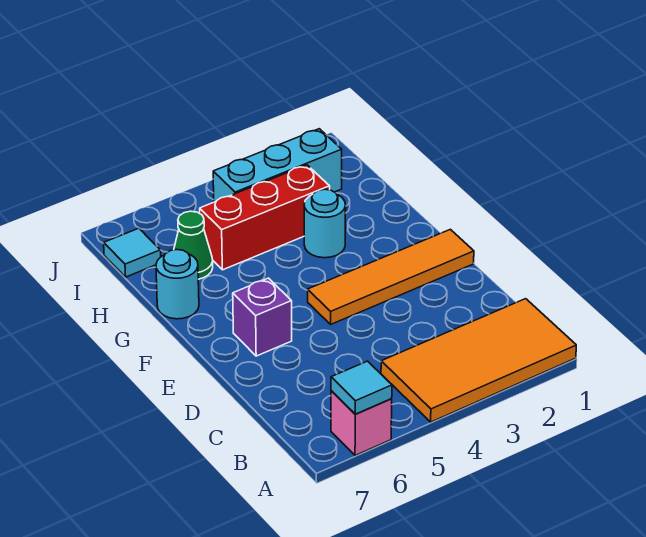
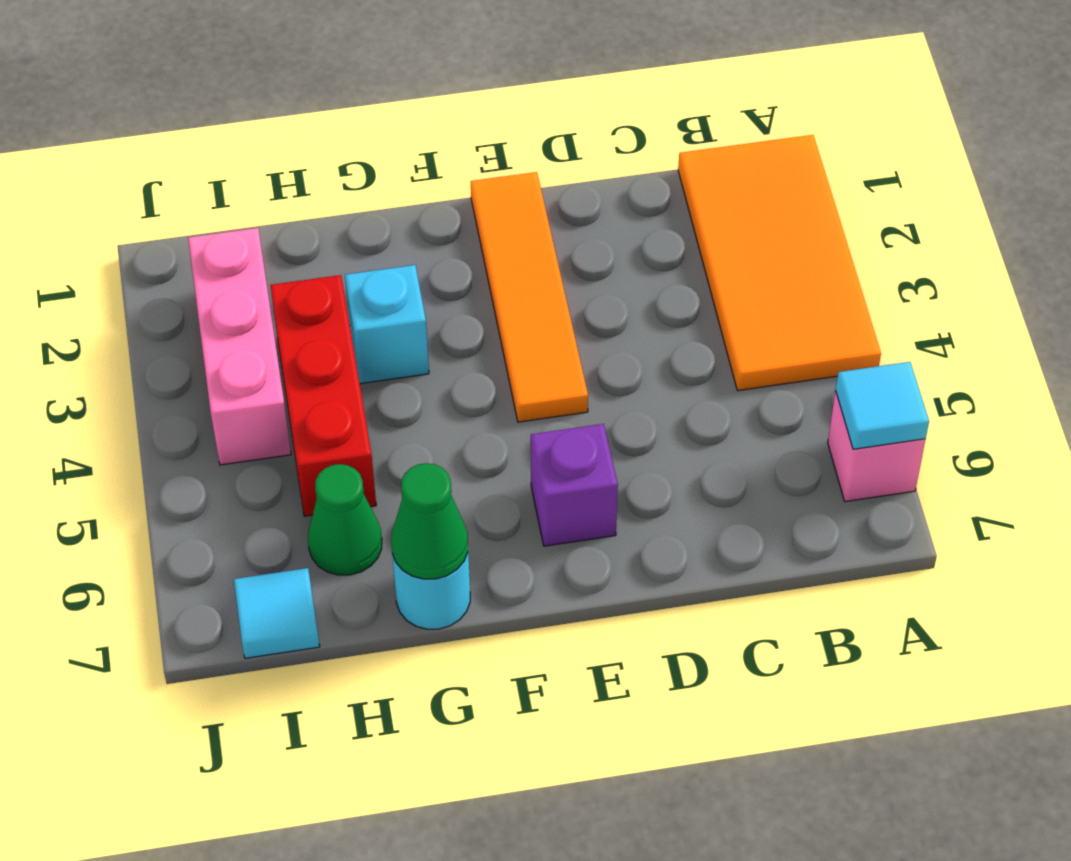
cyan round brick G3 level 1 -> cyan brick G3 level 1
none -> green cone G7 level 2
cyan brick I2:I4 level 1 -> pink brick I2:I4 level 1

